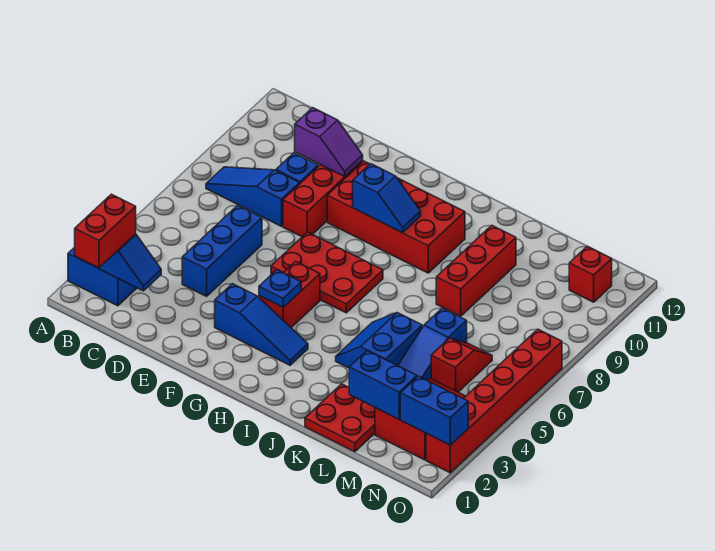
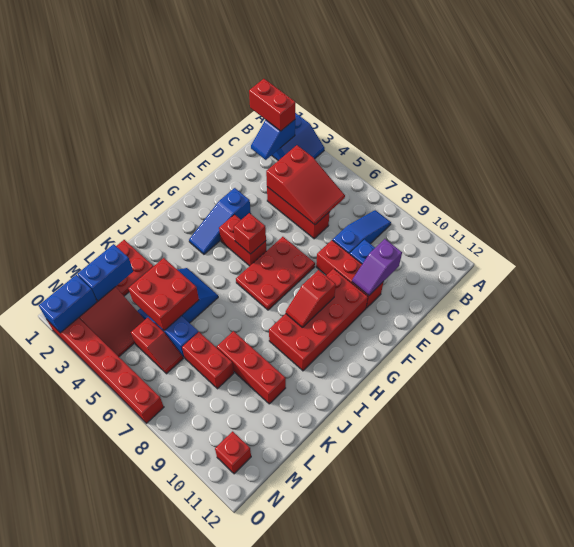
none -> red slope C4:D6 level 2 top 4
blue brick D4:D6 level 1 -> red brick D4:D6 level 1
blue plate G4 level 2 -> none
none -> red brick G5 level 2
blue slope G9:H9 level 2 top G -> red slope G9:H9 level 2 top G
none -> red brick K4:L5 level 2
none -> red brick L7:L8 level 1

